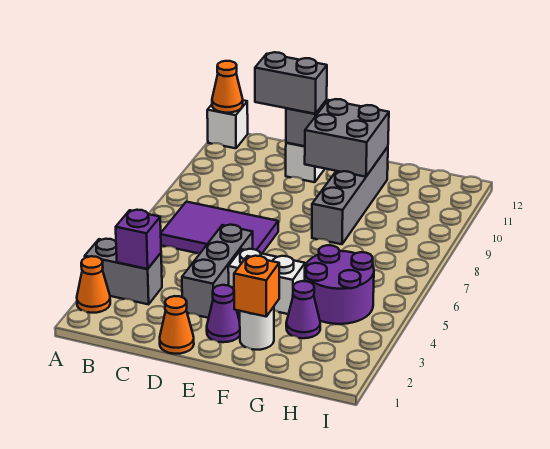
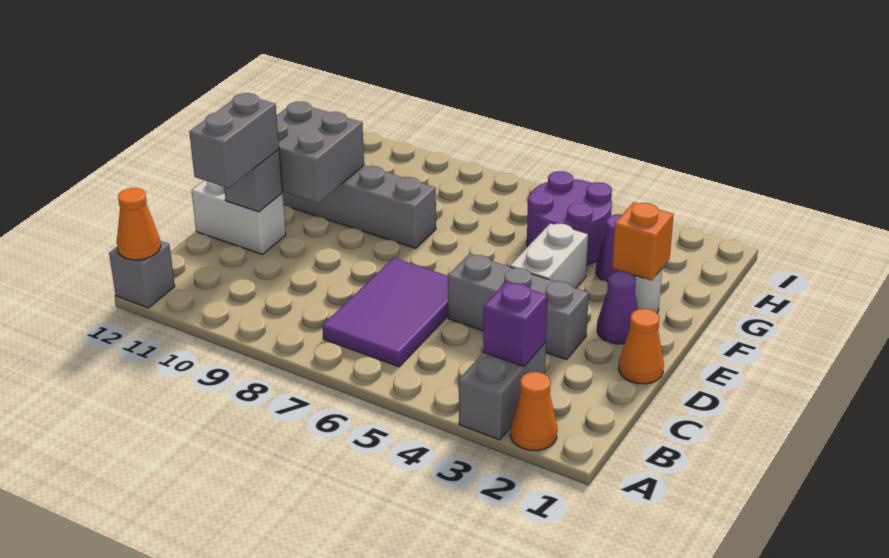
white brick A12 level 1 -> grey brick A12 level 1

